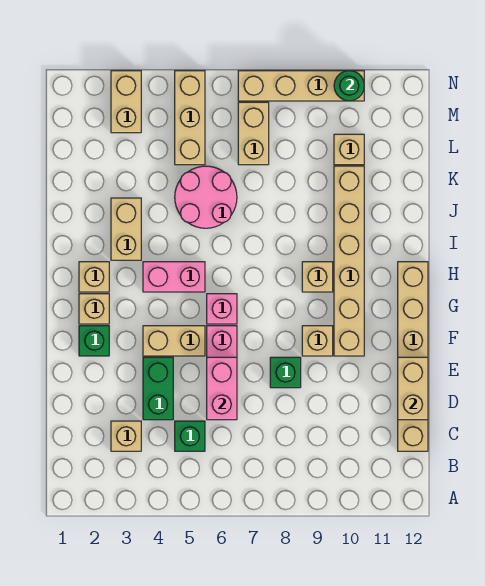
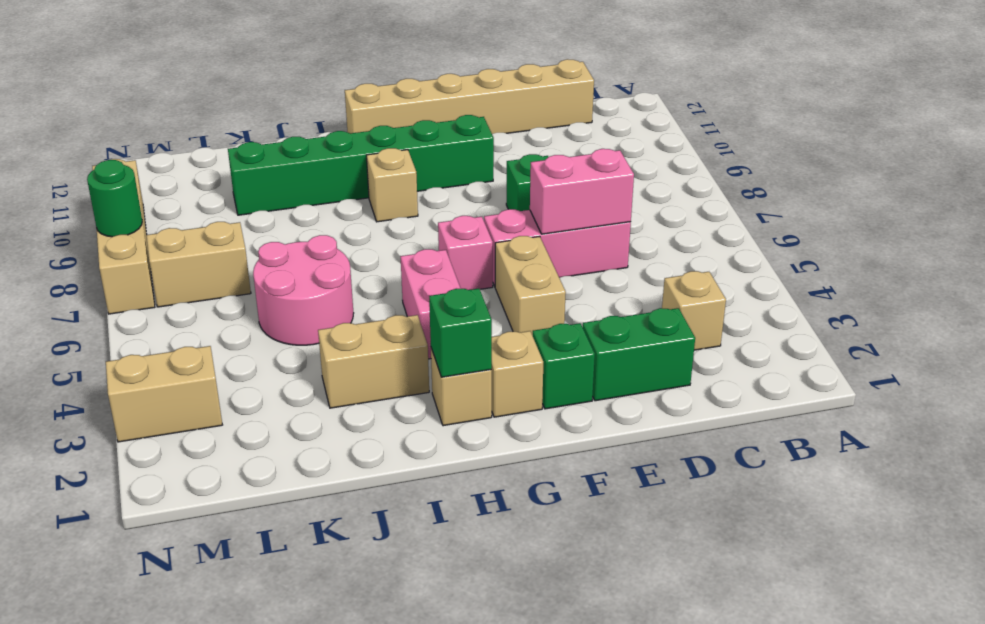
green brick C5 level 1 -> green brick H2 level 2
green brick D4:E4 level 1 -> green brick D2:E2 level 1
tan brick D12:E12 level 2 -> none
tan brick F9 level 1 -> none
tan brick F10:K10 level 1 -> green brick F10:K10 level 1
tan brick L5:N5 level 1 -> none
tan brick L10 level 1 -> none
green round brick N10 level 2 -> green round brick N8 level 2

